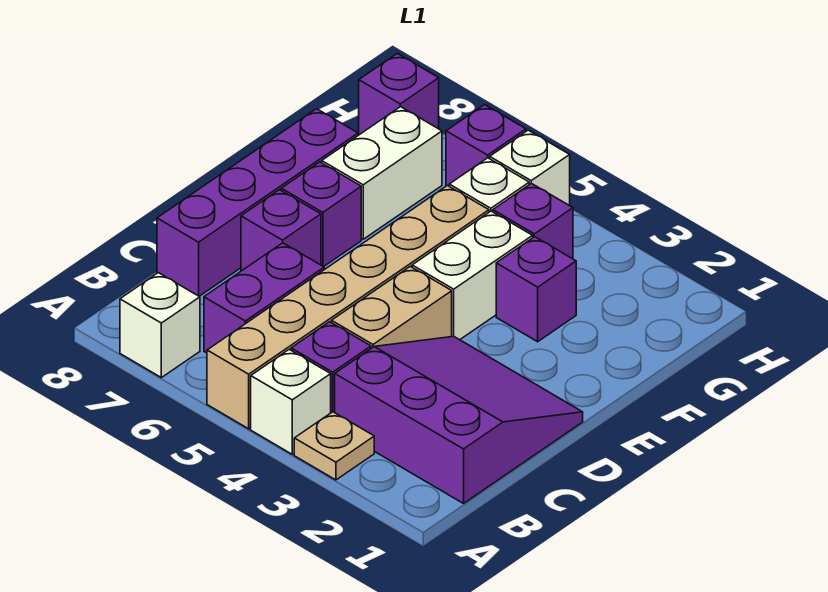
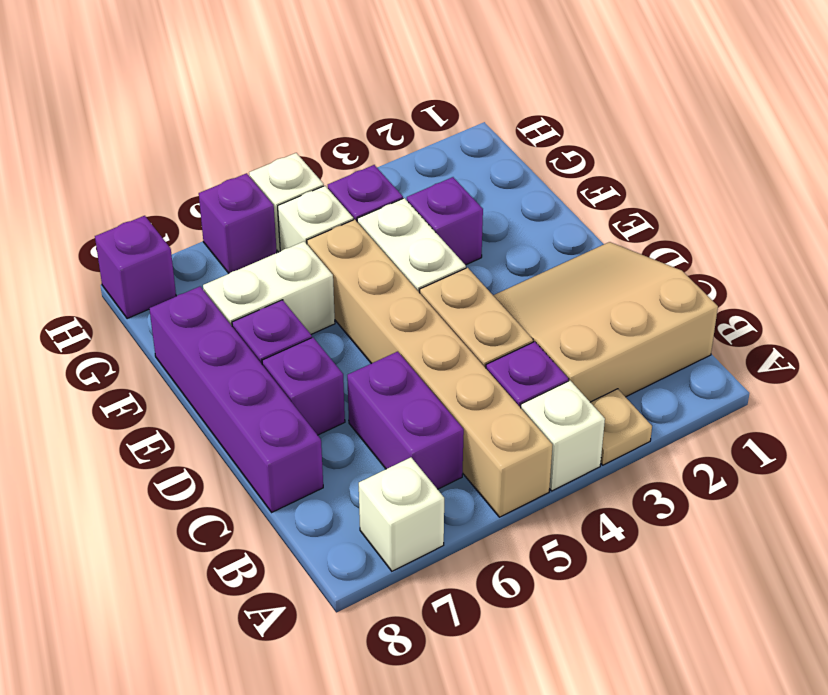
purple slope B1:D3 level 1 top B -> tan slope B1:D3 level 1 top B
white brick F7:G7 level 1 -> white brick F6:F7 level 1

